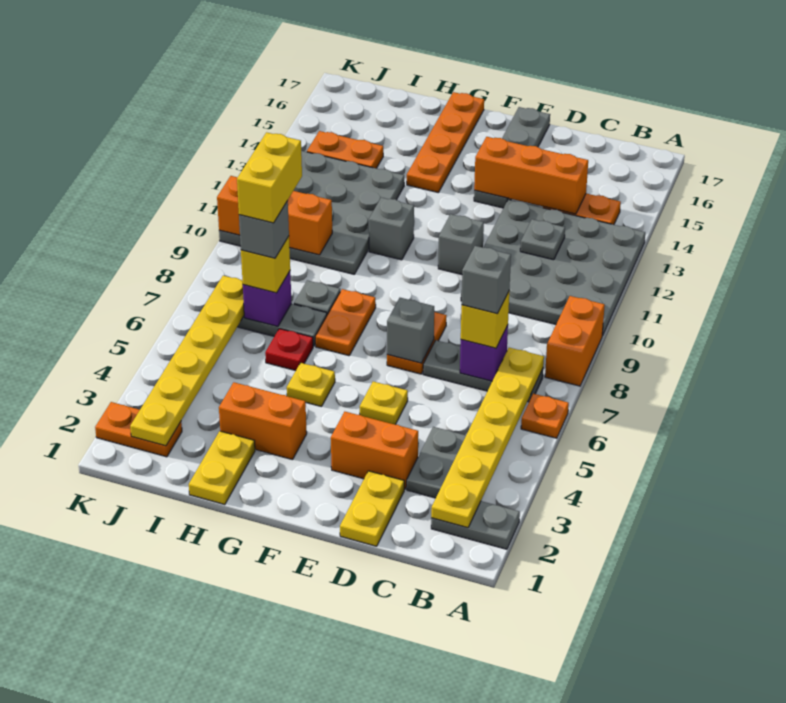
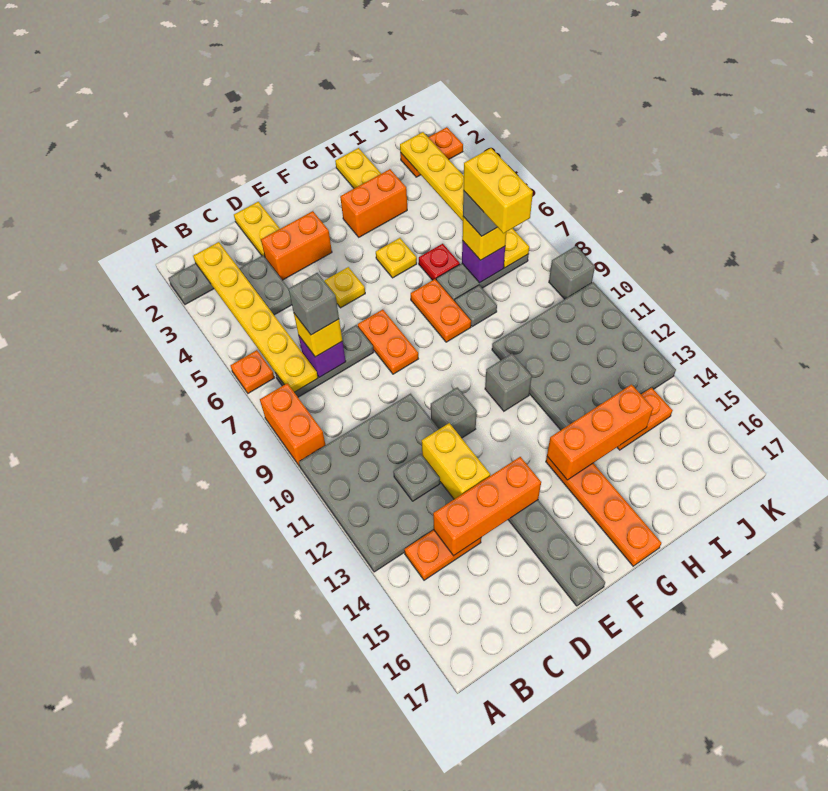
none -> yellow brick D12:D13 level 2
grey brick E7 level 2 -> grey brick K9 level 1
orange brick I10:K10 level 2 -> orange brick G14:I14 level 2

